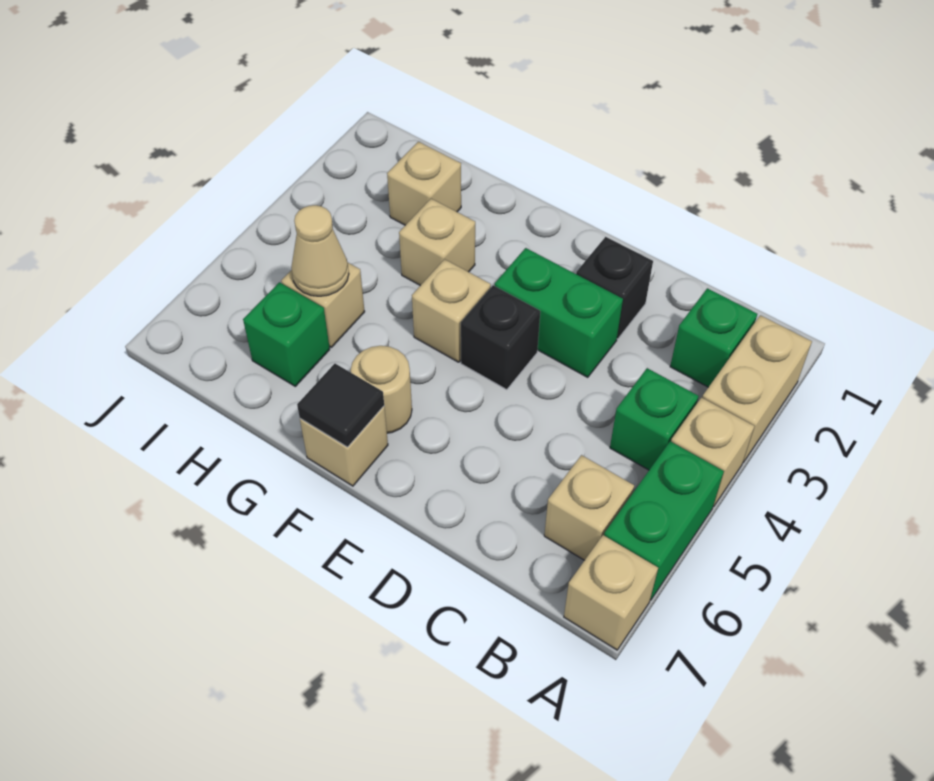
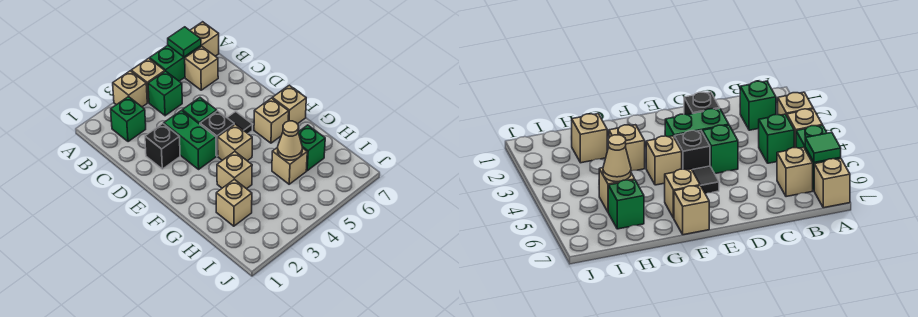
tan brick A2:A3 level 1 -> tan brick A3 level 1
none -> green tile A6 level 2
none -> green brick D4 level 1
tan round brick F6 level 1 -> tan brick F6 level 1
black tile F7 level 2 -> black tile E5 level 1

